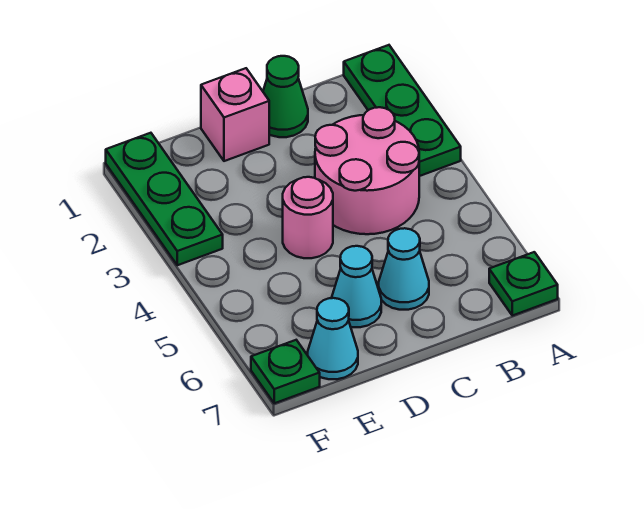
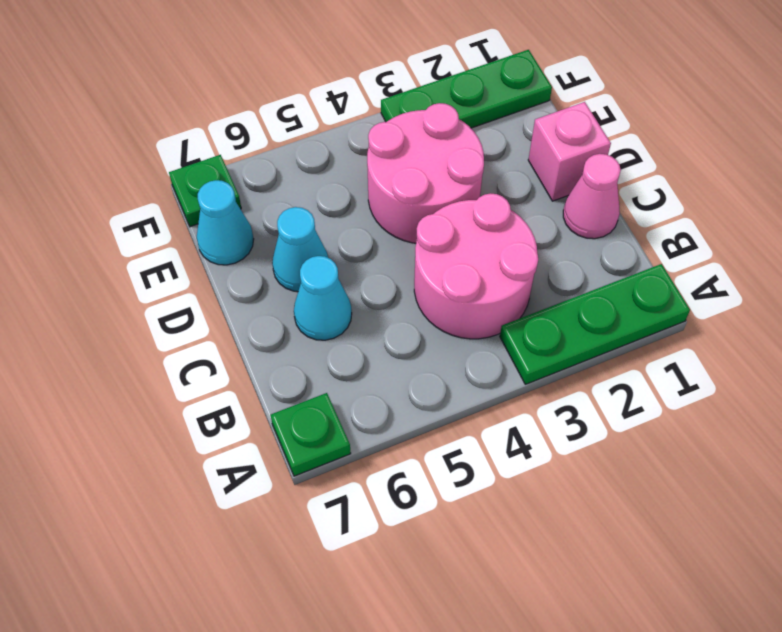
green cone C1 level 1 -> pink cone C1 level 1
pink round brick D4 level 1 -> pink round brick D3:E4 level 1

